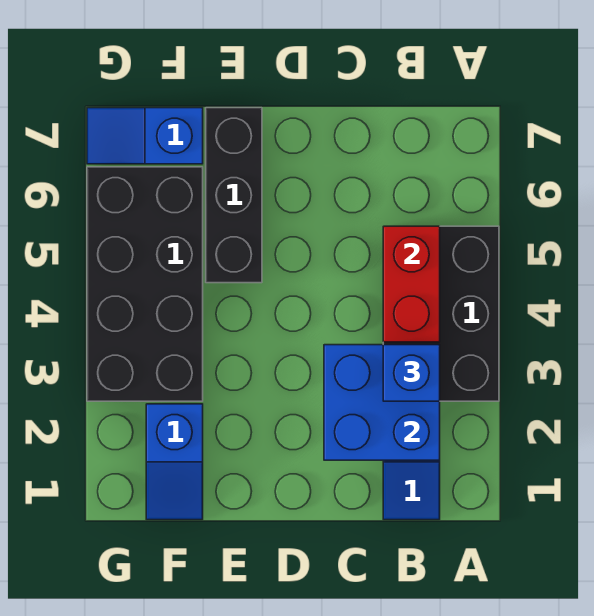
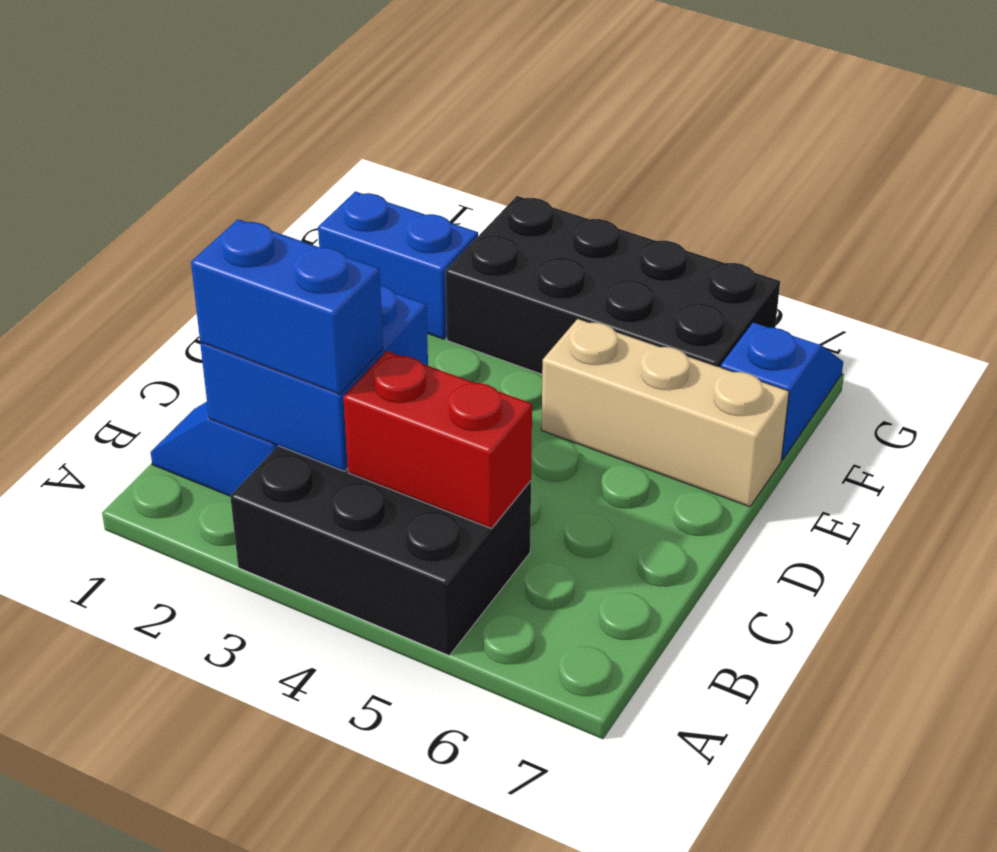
blue brick B3 level 3 -> blue brick B2:B3 level 3
black brick E5:E7 level 1 -> tan brick E5:E7 level 1
blue slope F1:F2 level 1 top 2 -> blue brick F1:F2 level 1

